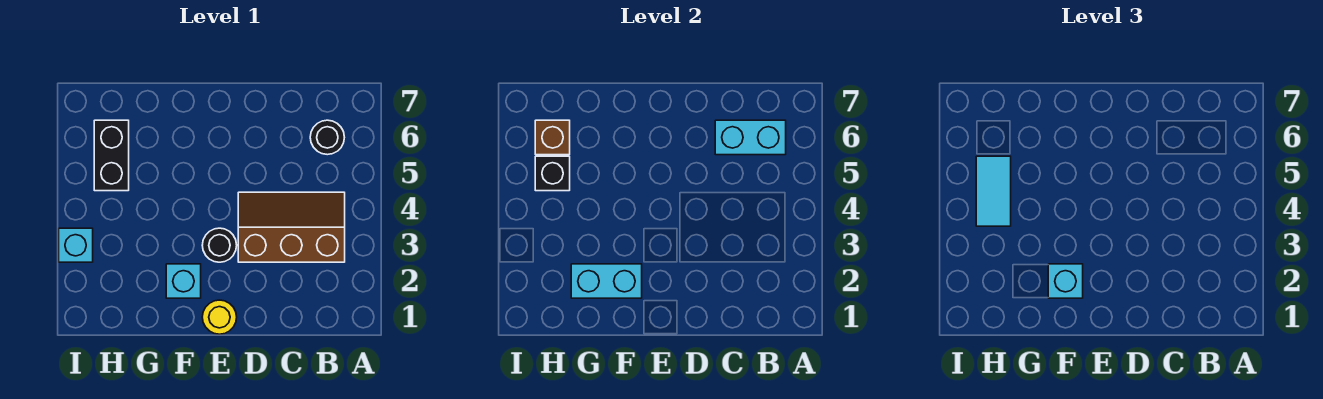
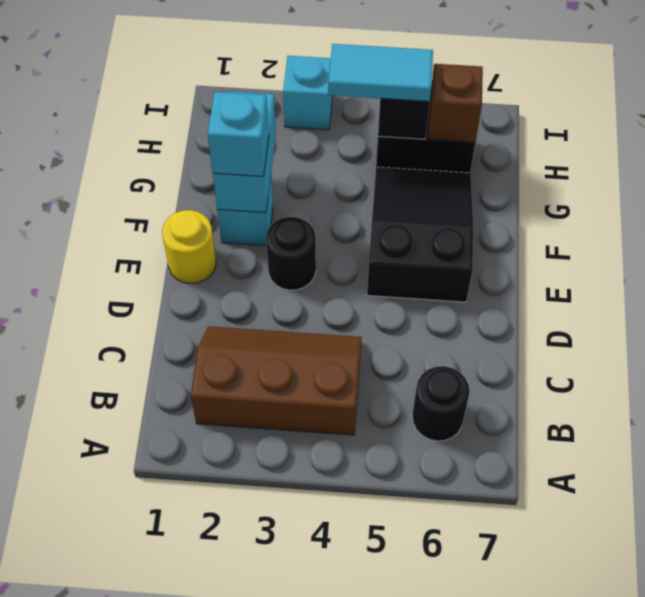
brown slope B3:D4 level 1 top 3 -> brown slope B2:C4 level 1 top B
cyan brick B6:C6 level 2 -> none
none -> black slope E5:G6 level 1 top E

